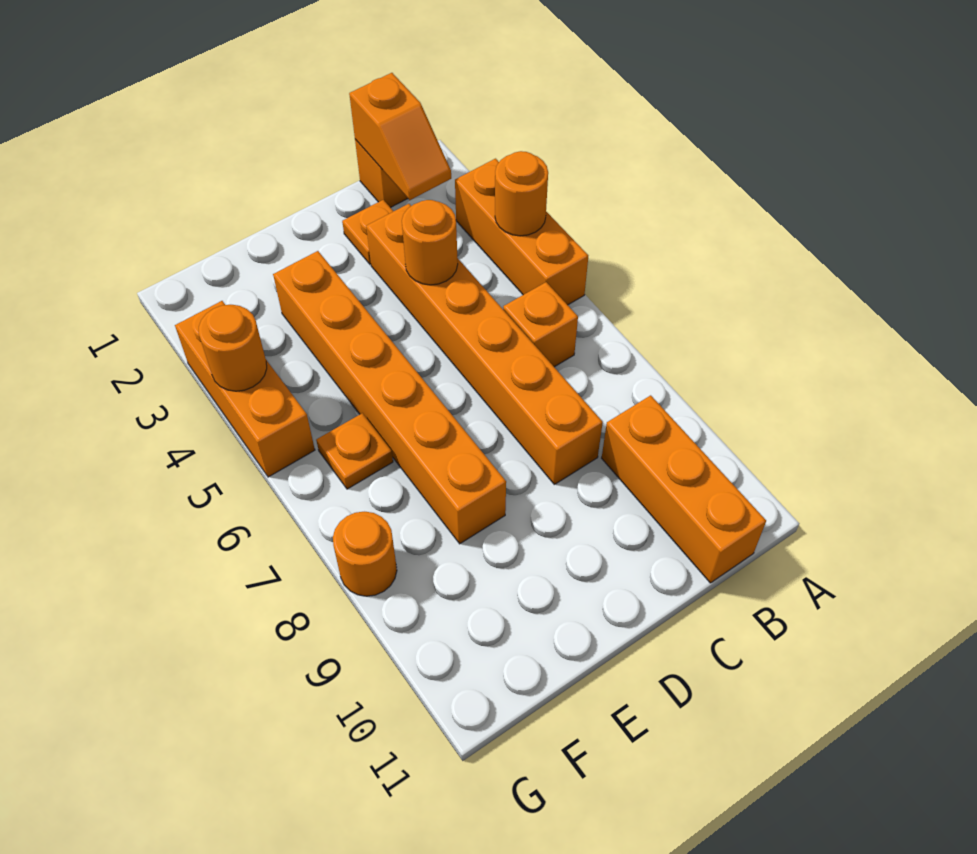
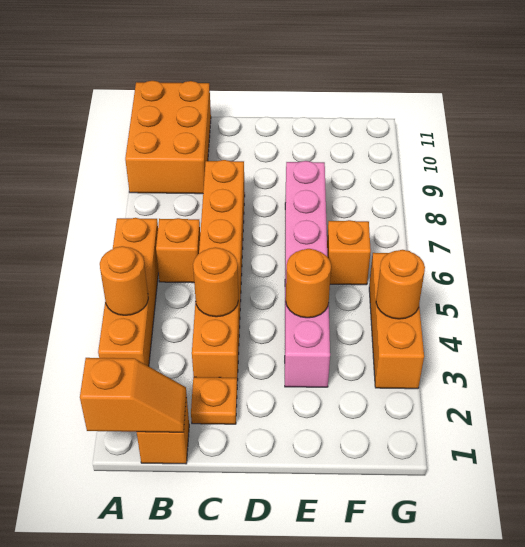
orange brick A3:A5 level 1 -> orange brick A3:A6 level 1
orange slope B1:B2 level 2 top 1 -> orange slope A1:B1 level 2 top A
orange brick B9:B11 level 1 -> orange brick A9:B11 level 1
orange brick E3:E8 level 1 -> pink brick E3:E8 level 1
orange plate F6 level 1 -> orange brick F6 level 1
orange round brick G8 level 1 -> orange round brick E4 level 2

